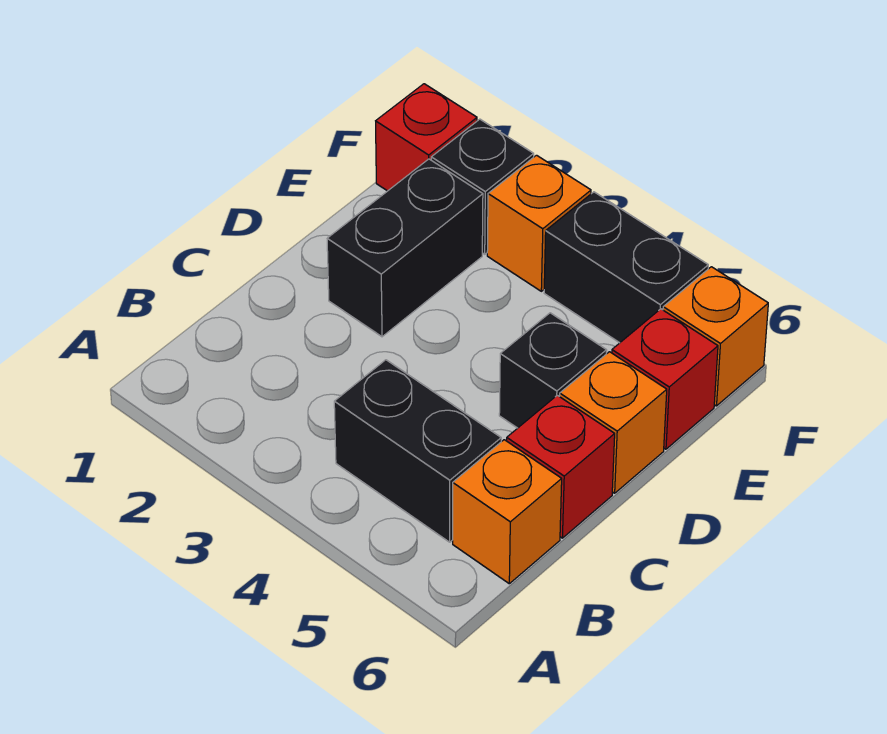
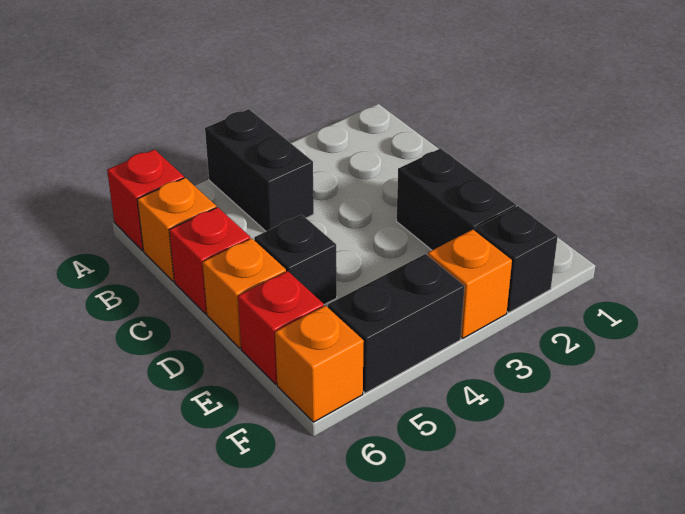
black brick B4:B5 level 1 -> black brick A4:B4 level 1
red brick F1 level 1 -> red brick A6 level 1

